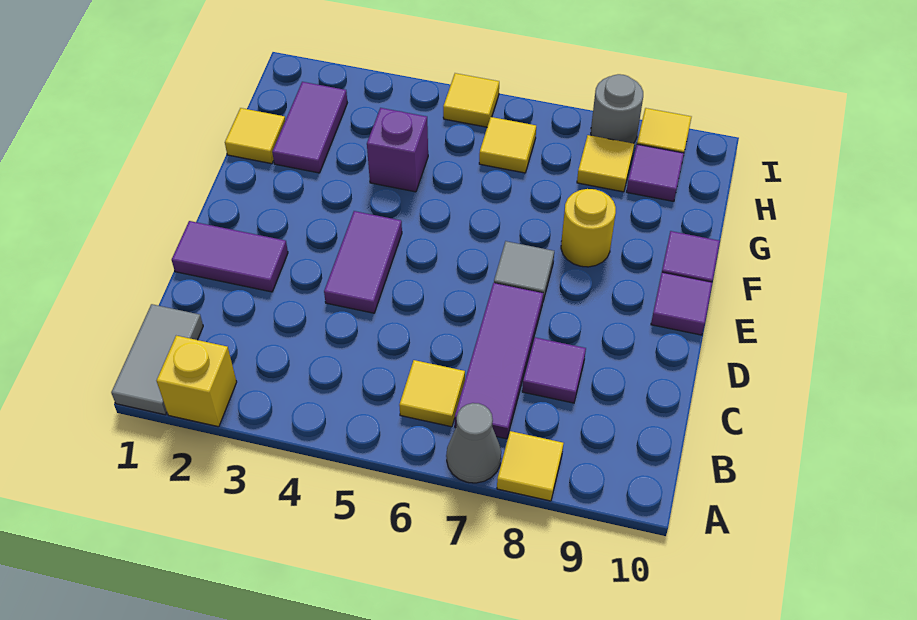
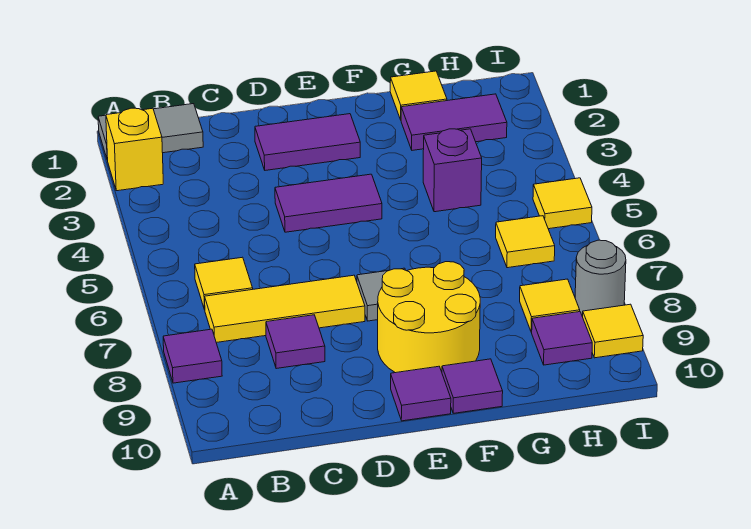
grey cone A7 level 1 -> none
yellow tile A8 level 1 -> purple tile A8 level 1
purple tile B7:D7 level 1 -> yellow tile B7:D7 level 1
purple tile D1:D2 level 1 -> purple tile D2:E2 level 1
yellow round brick F8 level 1 -> yellow round brick E8:F9 level 1

